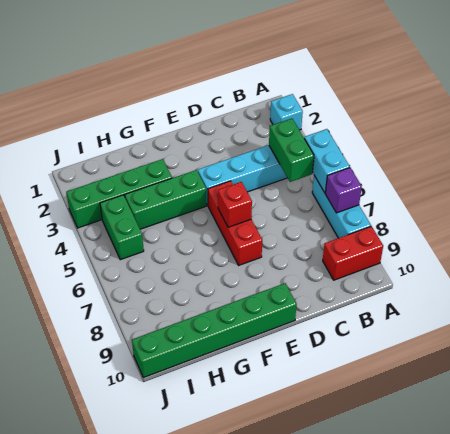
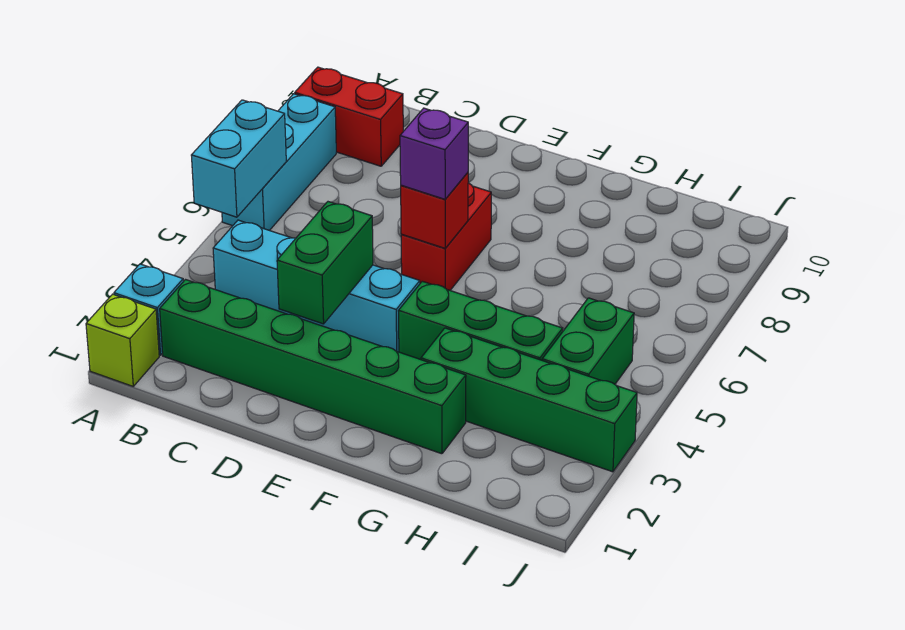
none -> lime brick A1 level 1
purple brick A7 level 2 -> purple brick E6 level 3
green brick B4:B5 level 2 -> green brick D3:D4 level 2
red brick E5:E7 level 1 -> red brick E6:E7 level 1
green brick E10:J10 level 1 -> green brick B2:G2 level 1

